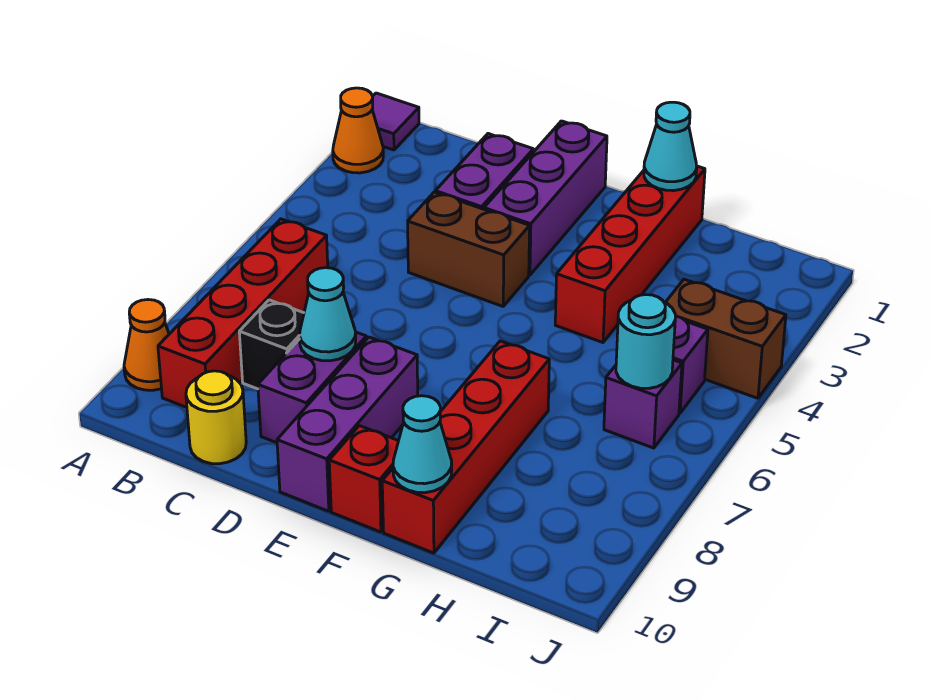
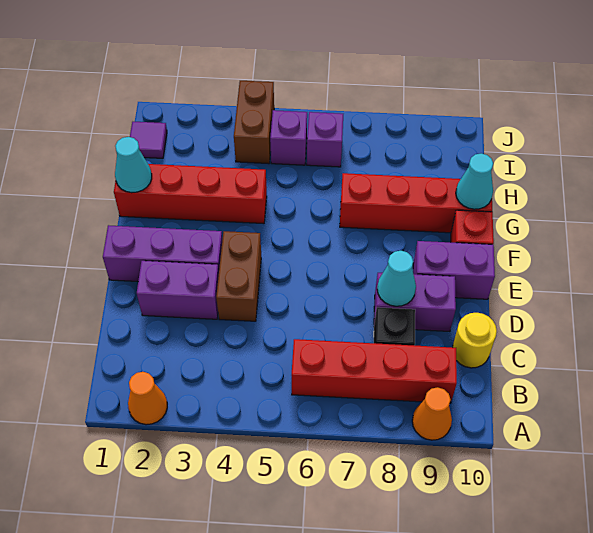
purple tile A1 level 1 -> purple tile I1 level 1
purple brick E8:E10 level 1 -> purple brick E9:E10 level 1
cyan round brick I6 level 2 -> none

